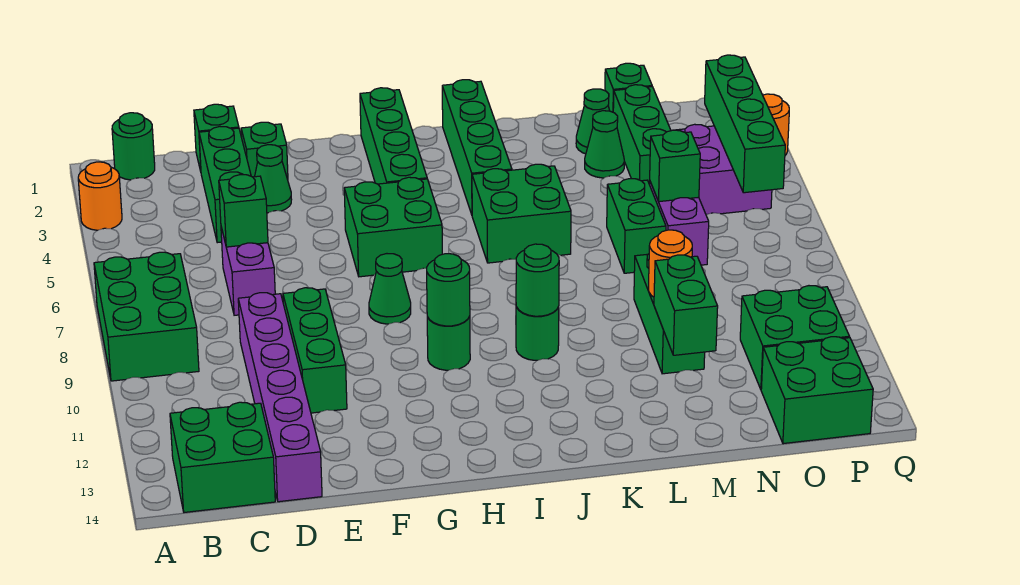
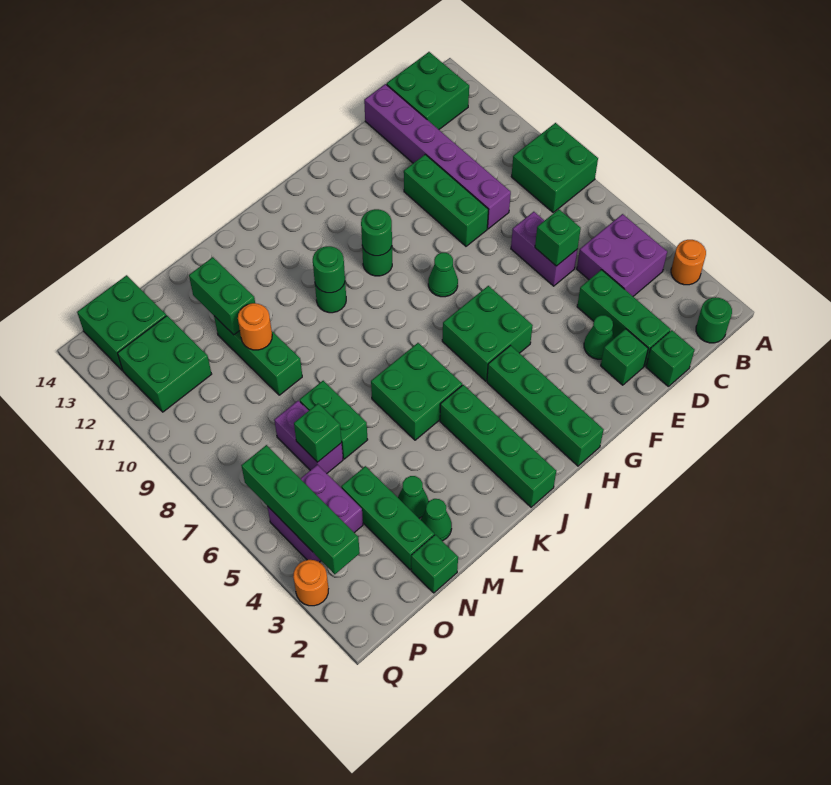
green brick A7:B9 level 1 -> green brick A8:B9 level 1
none -> purple brick B4:C5 level 1

